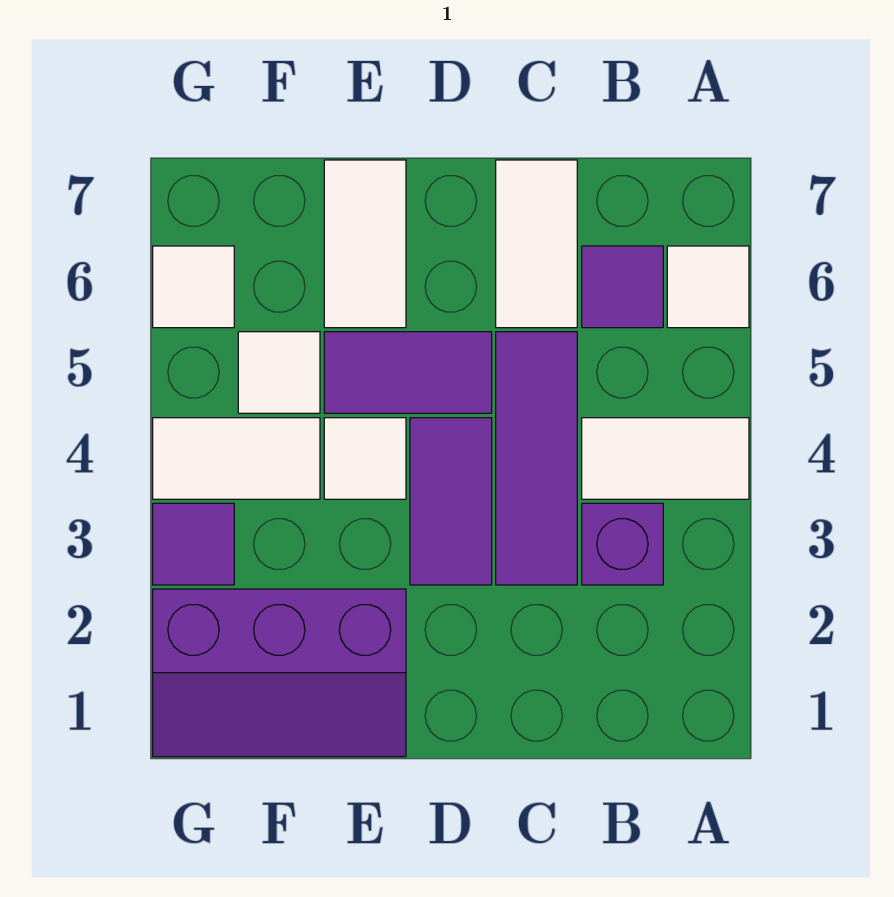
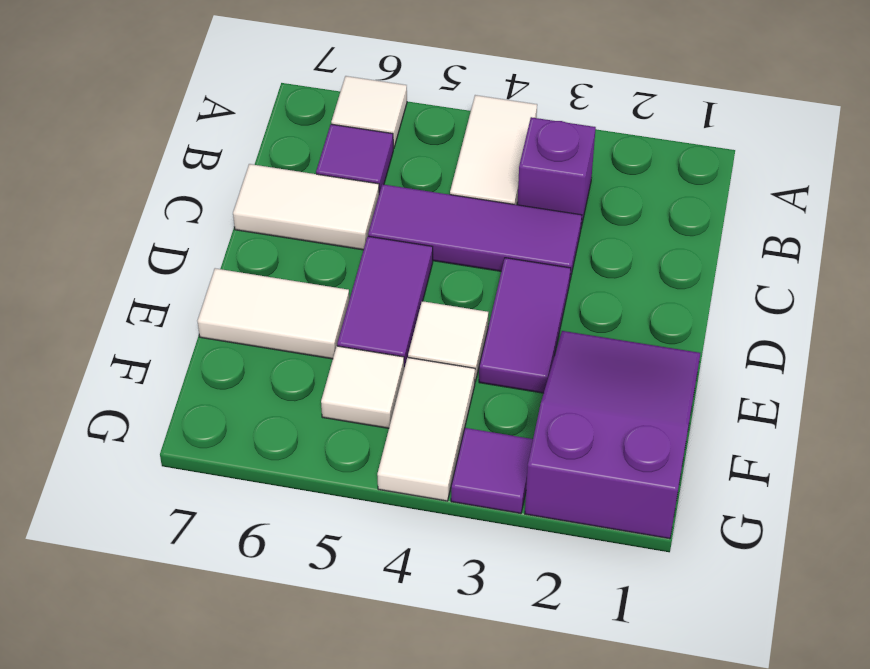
purple tile D3:D4 level 1 -> purple tile D3:E3 level 1
purple slope E1:G2 level 1 top 2 -> purple slope E1:G2 level 1 top G
white tile G6 level 1 -> none

